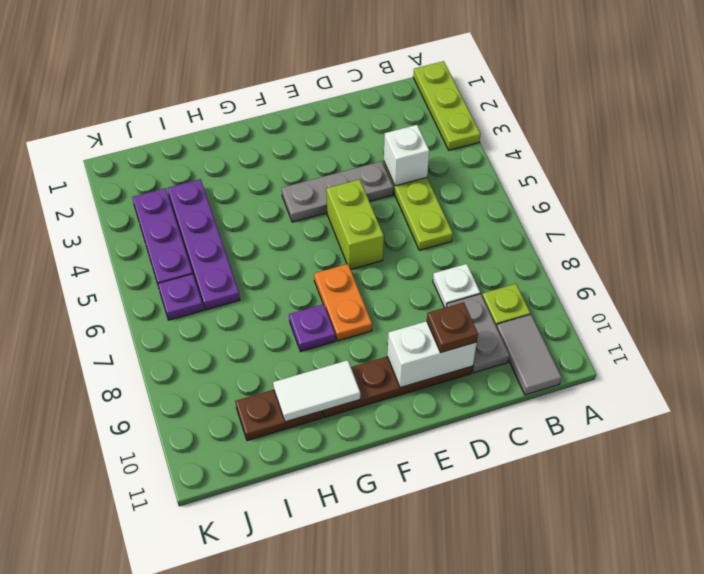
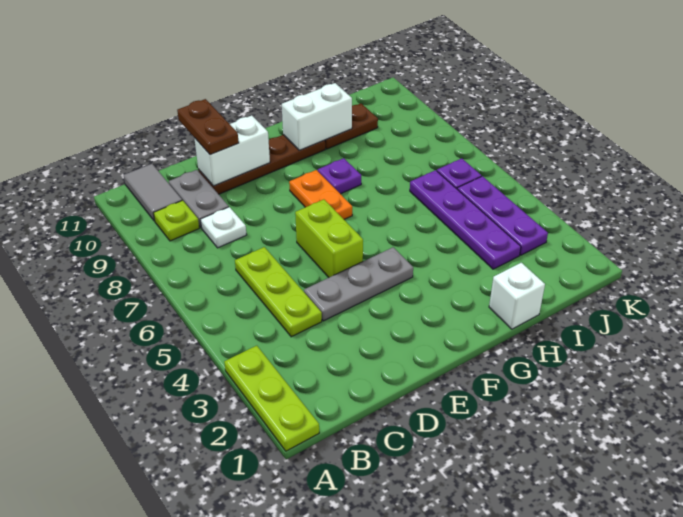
white brick C4 level 2 -> white brick H1 level 1
brown plate D10 level 3 -> brown plate D10:D11 level 3
white tile G10:H10 level 2 -> white brick G10:H10 level 2

